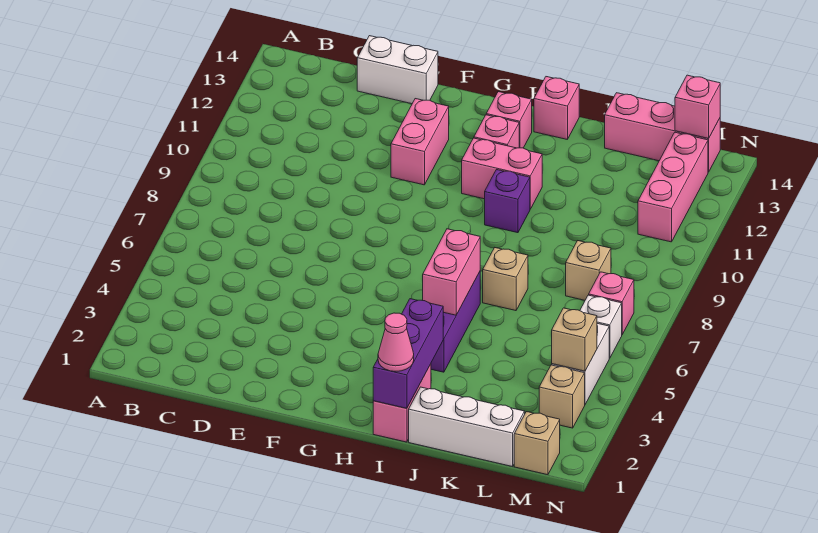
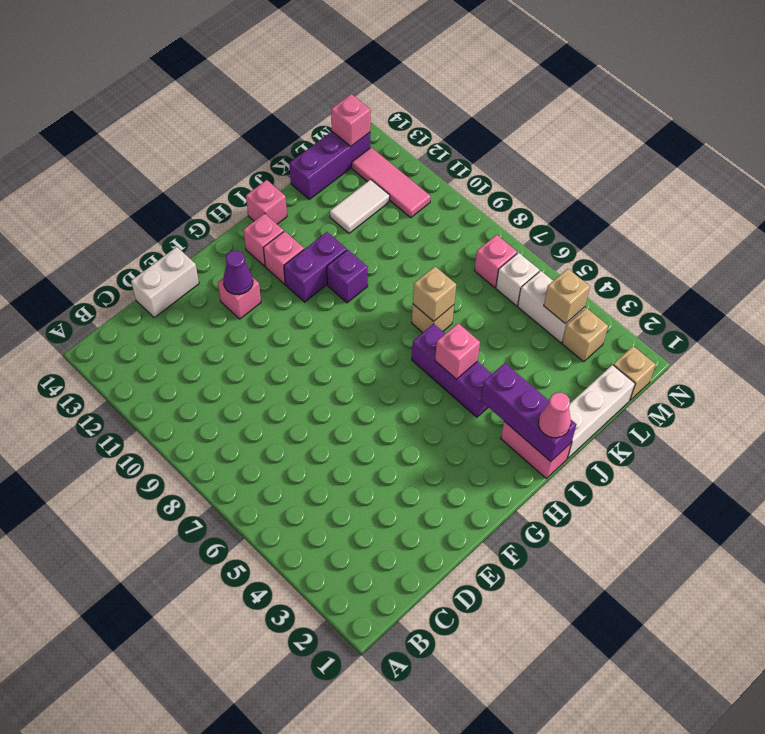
pink brick F11:F12 level 1 -> pink brick F12 level 1
none -> purple cone F12 level 2
pink brick H11:I11 level 1 -> purple brick H11:I11 level 1
pink brick I5:I6 level 2 -> pink brick I5 level 2
none -> white tile K12:L12 level 1
pink brick K14:M14 level 1 -> purple brick K14:M14 level 1
tan brick L8 level 1 -> tan brick J7 level 2
pink brick M11:M13 level 1 -> pink tile M11:M13 level 1

